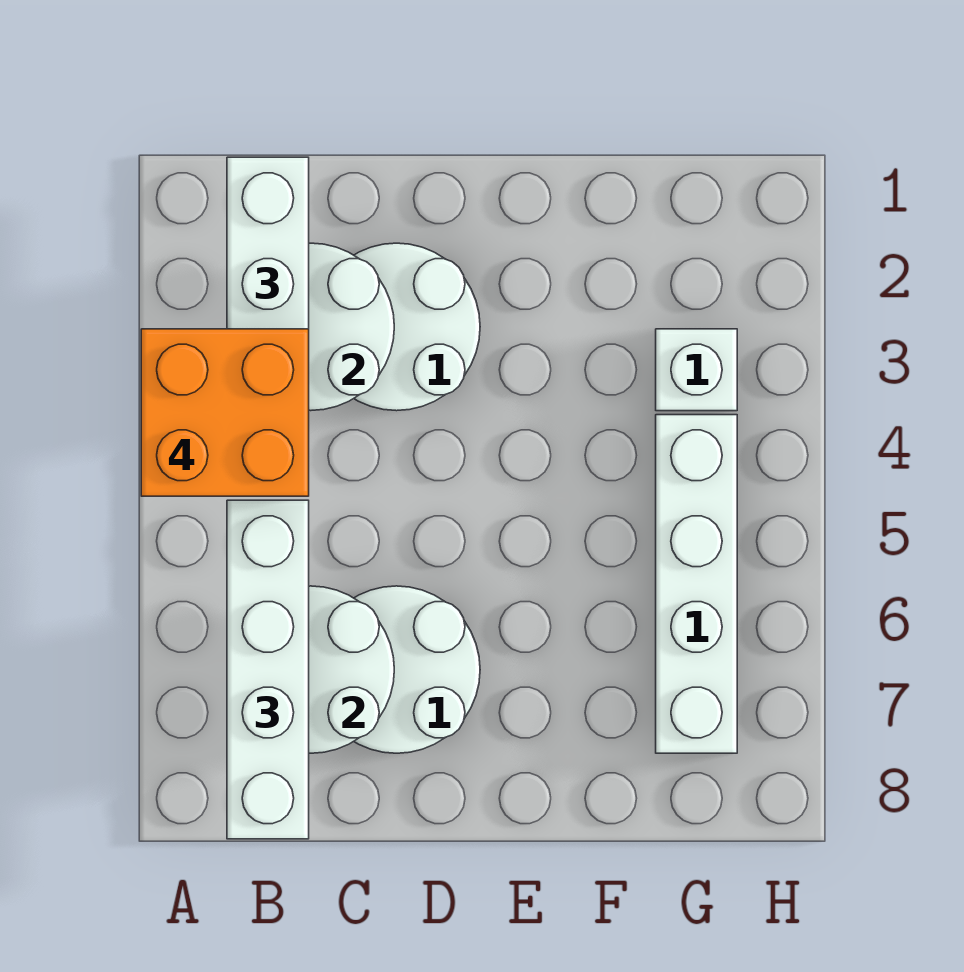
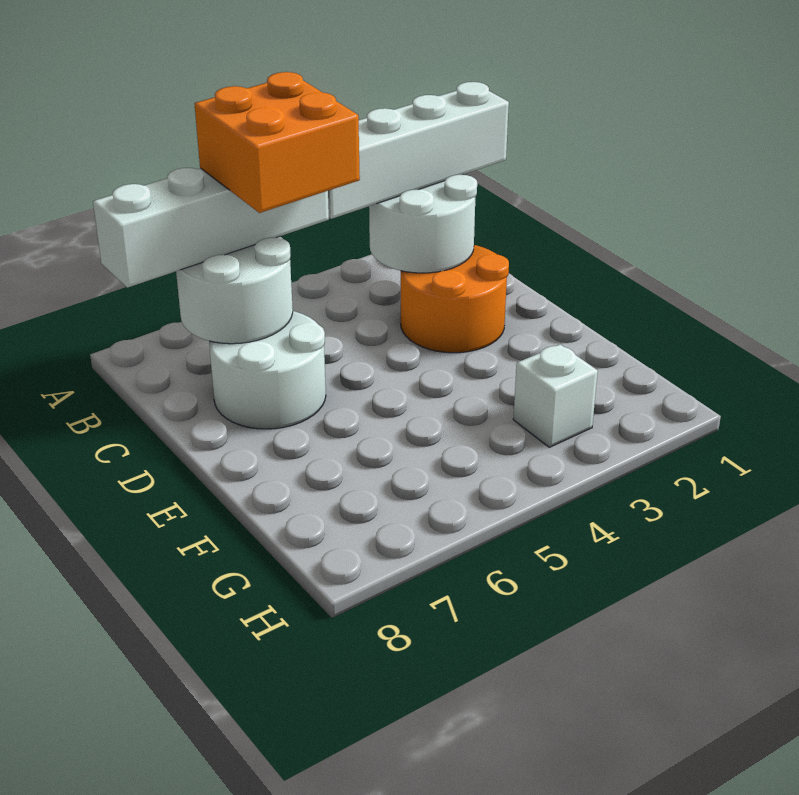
orange brick A3:B4 level 4 -> orange brick B5:C6 level 4
white round brick C2:D3 level 1 -> orange round brick C2:D3 level 1
white brick G4:G7 level 1 -> none

